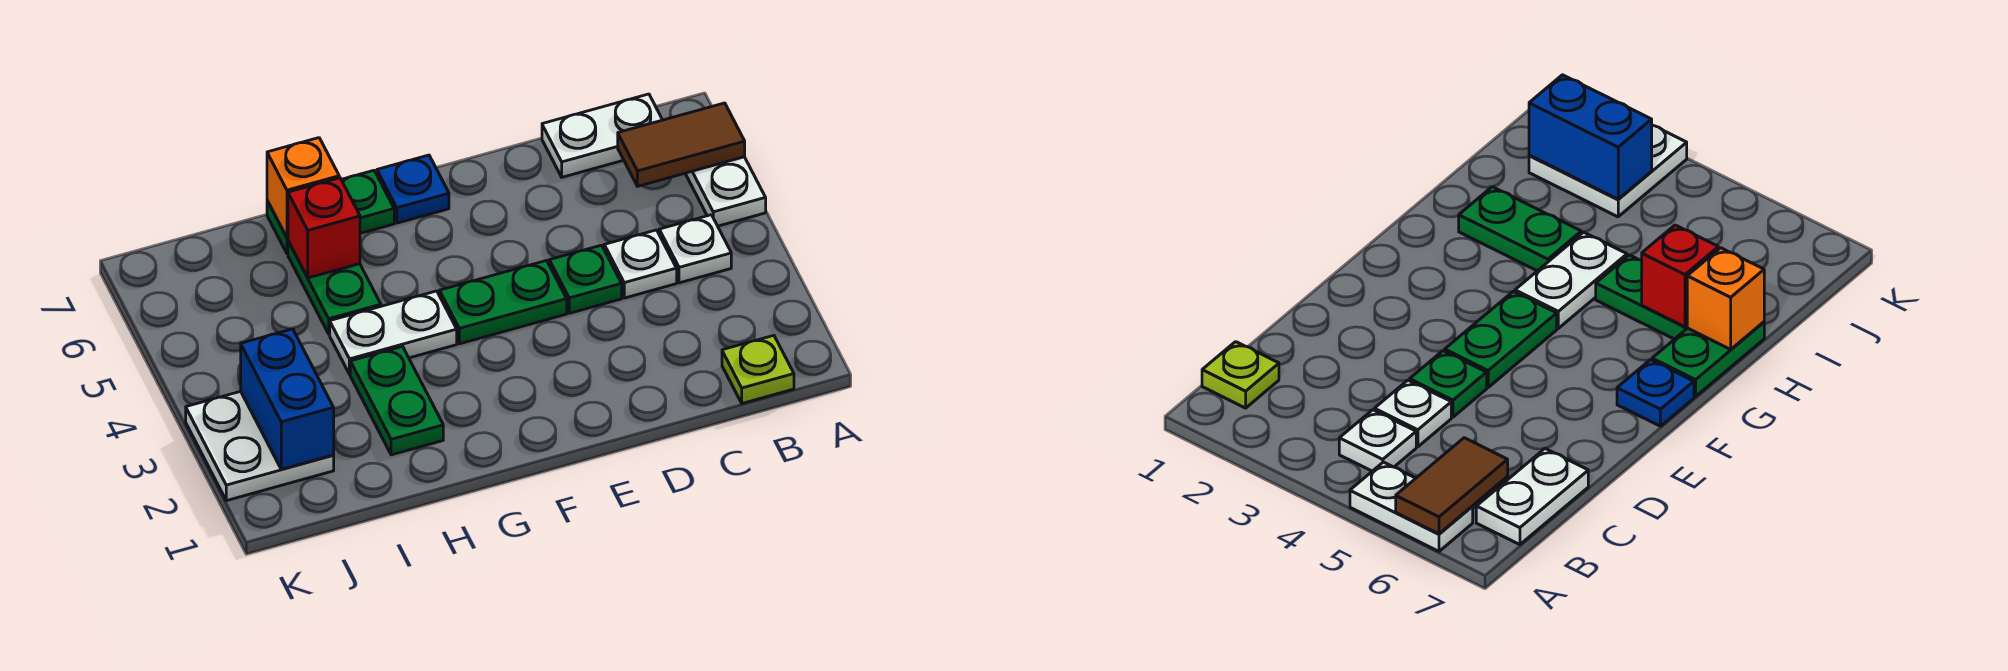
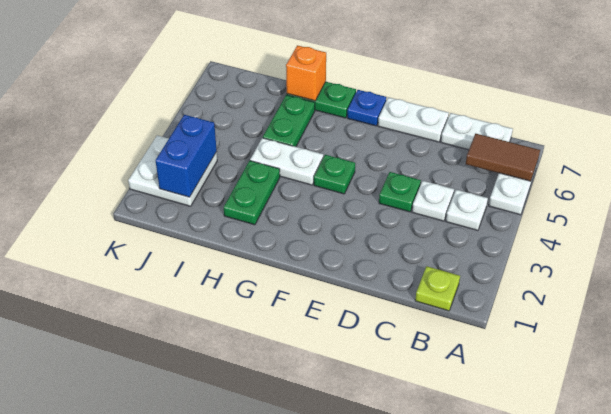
none -> white plate D7:E7 level 1
green plate E4:F4 level 1 -> green plate F4 level 1
red brick H6 level 2 -> none

